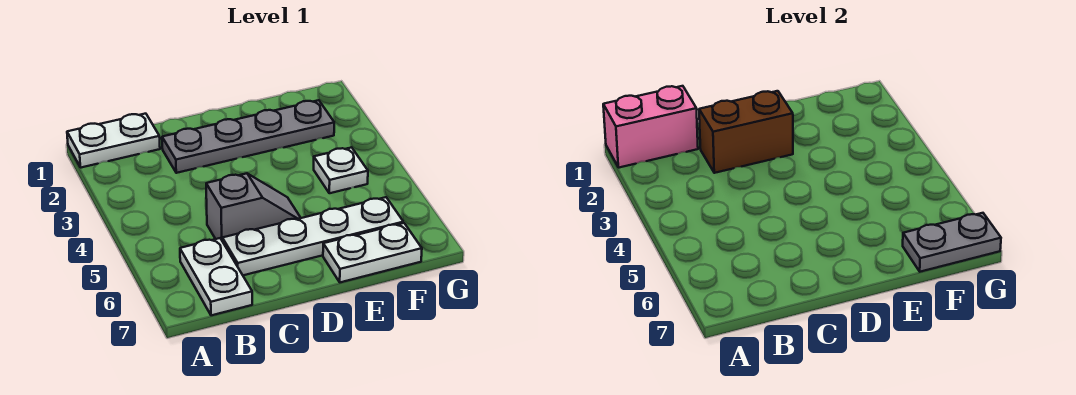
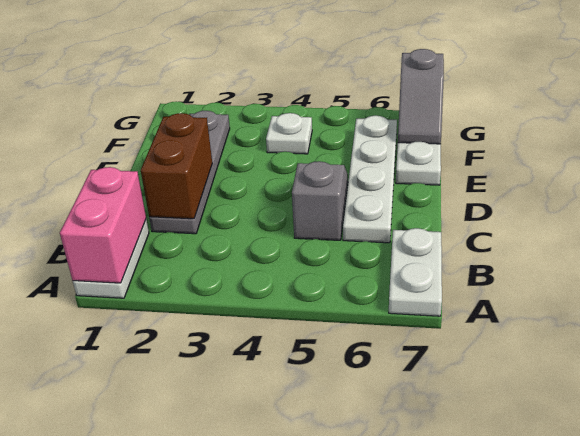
white plate B6:B7 level 1 -> white plate A7:B7 level 1
grey plate F7:G7 level 2 -> grey slope F7:G7 level 2 top G

